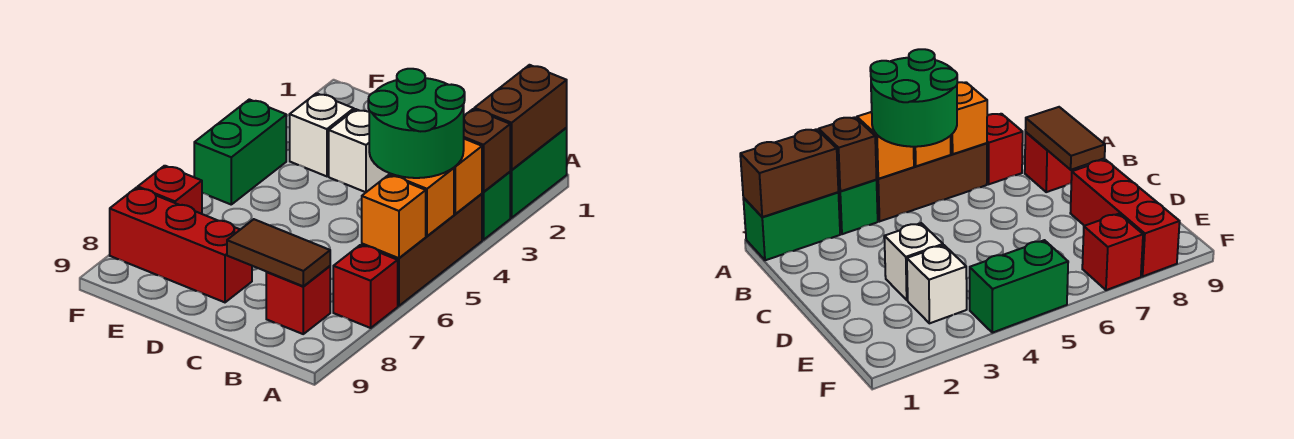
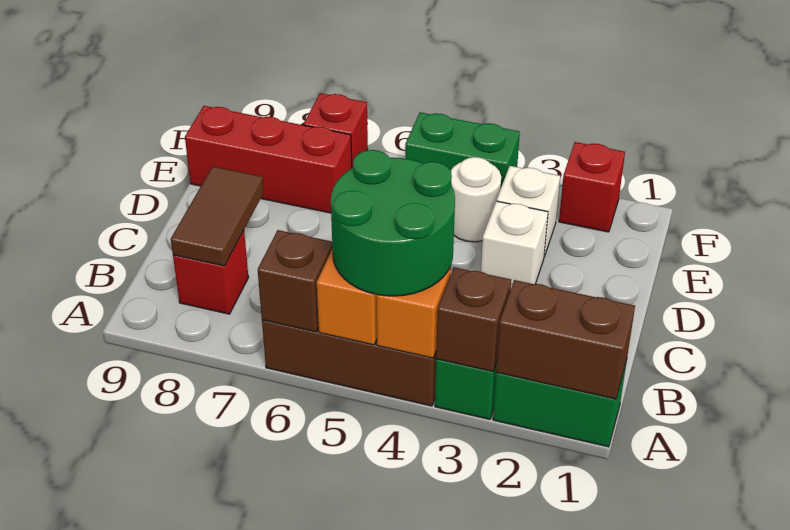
orange brick A6 level 2 -> brown brick A6 level 2
red brick A7 level 1 -> red brick F2 level 1
red brick D8:F8 level 1 -> red brick E7:E9 level 1
none -> white round brick E4 level 1

